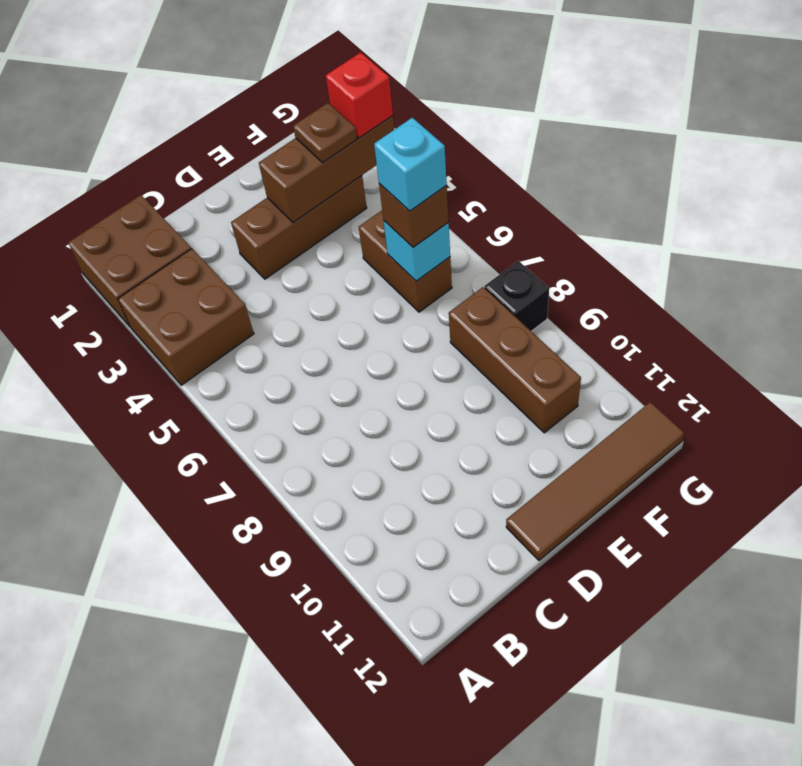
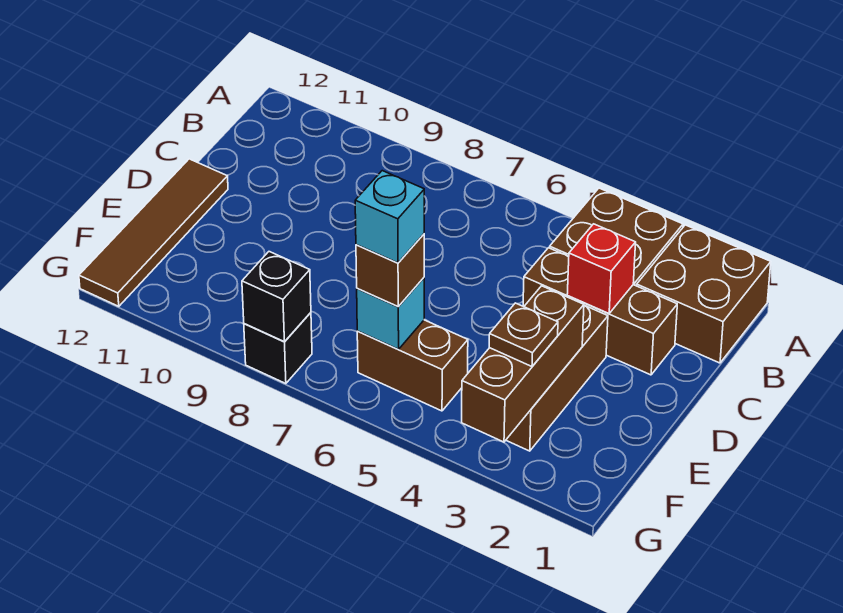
brown brick F8:F10 level 1 -> brown brick C2:C4 level 1
red brick G3 level 3 -> red brick C3 level 2
none -> black brick G8 level 2

